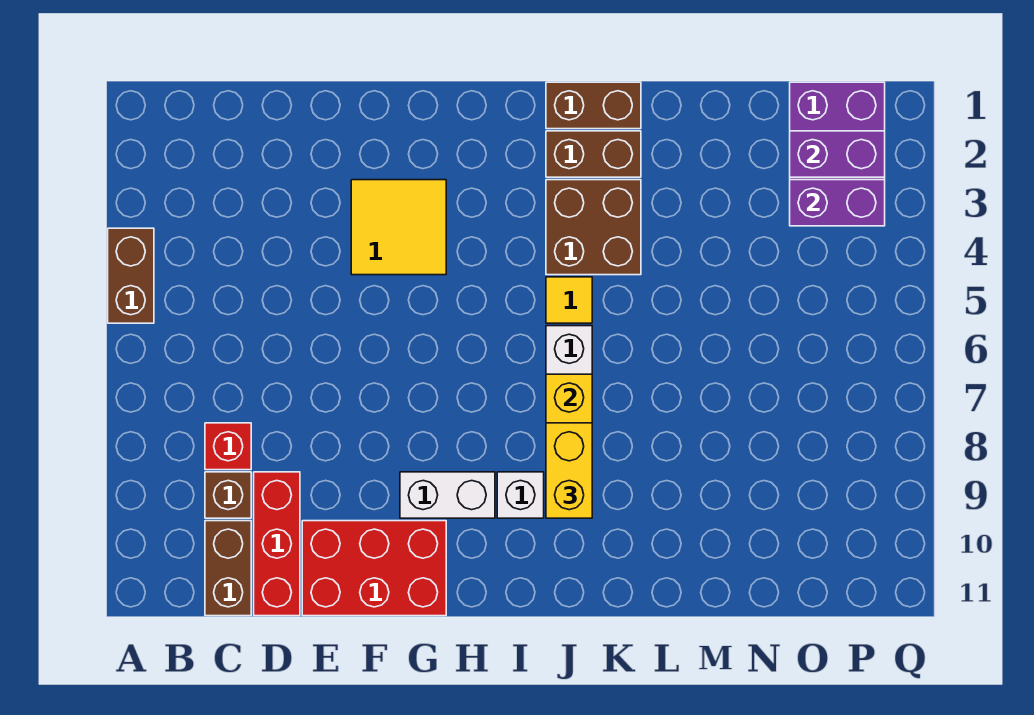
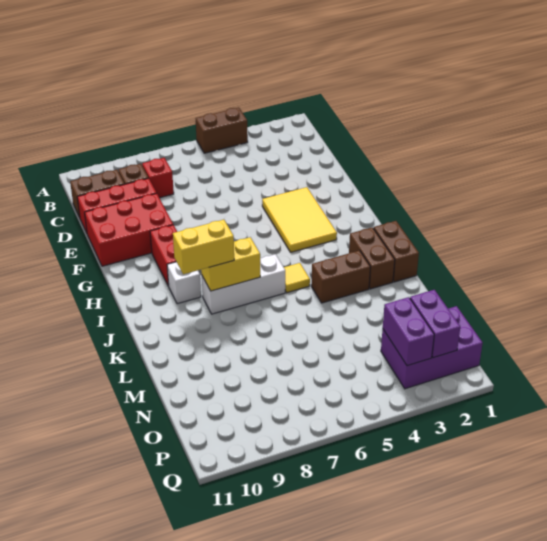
red brick E10:G11 level 1 -> red brick E9:F11 level 1
yellow tile F3:G4 level 1 -> yellow tile F3:H4 level 1
white brick G9:H9 level 1 -> red brick G9:H9 level 1
brown brick J3:K4 level 1 -> brown brick K3:K4 level 1

